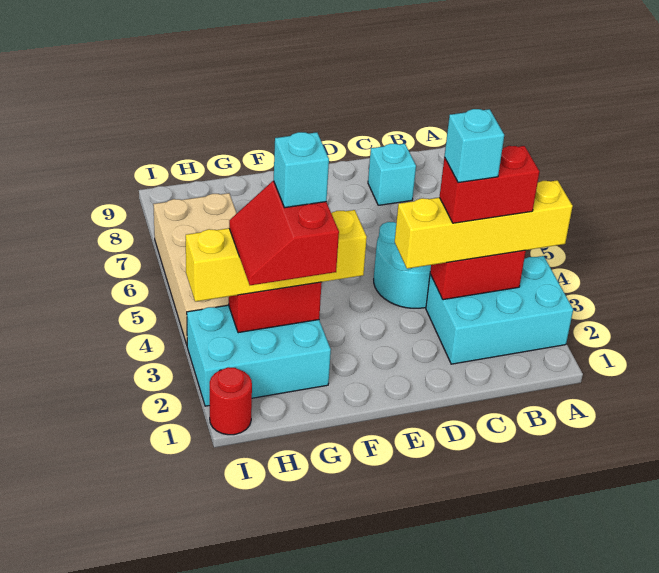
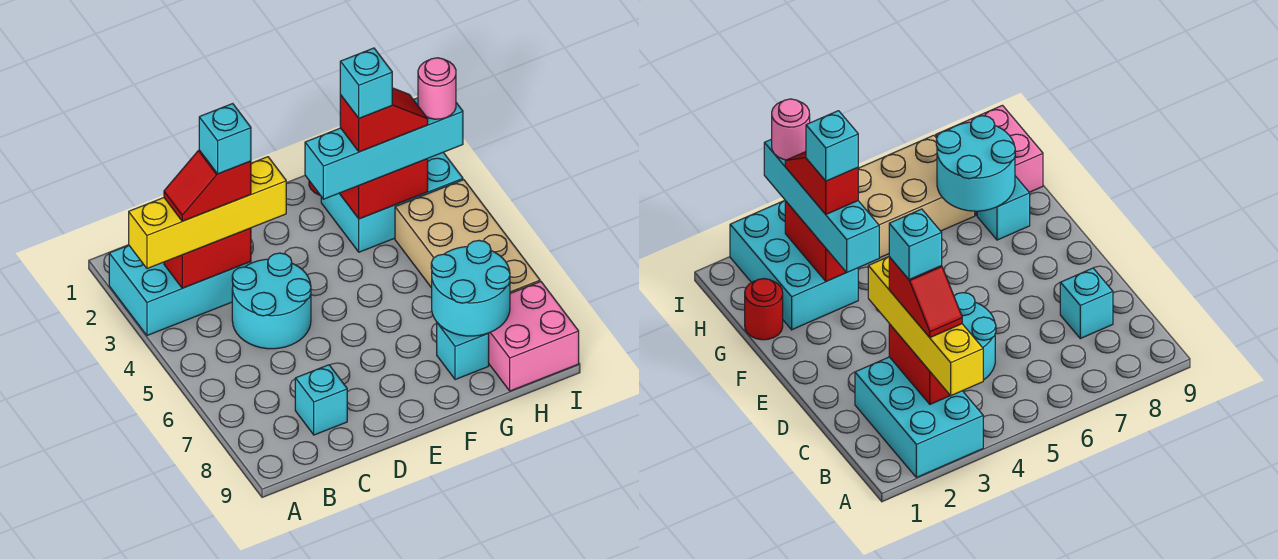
red brick B3:C3 level 4 -> red slope B3:C3 level 4 top C
yellow brick F3:I3 level 3 -> cyan brick F3:I3 level 3
red slope G2:H3 level 4 top G -> red slope G3:H3 level 4 top G
none -> cyan round brick G7:H8 level 2
none -> cyan brick G8 level 1
none -> pink brick H8:I9 level 1
red round brick I1 level 1 -> red round brick G1 level 1
none -> pink round brick I3 level 4

